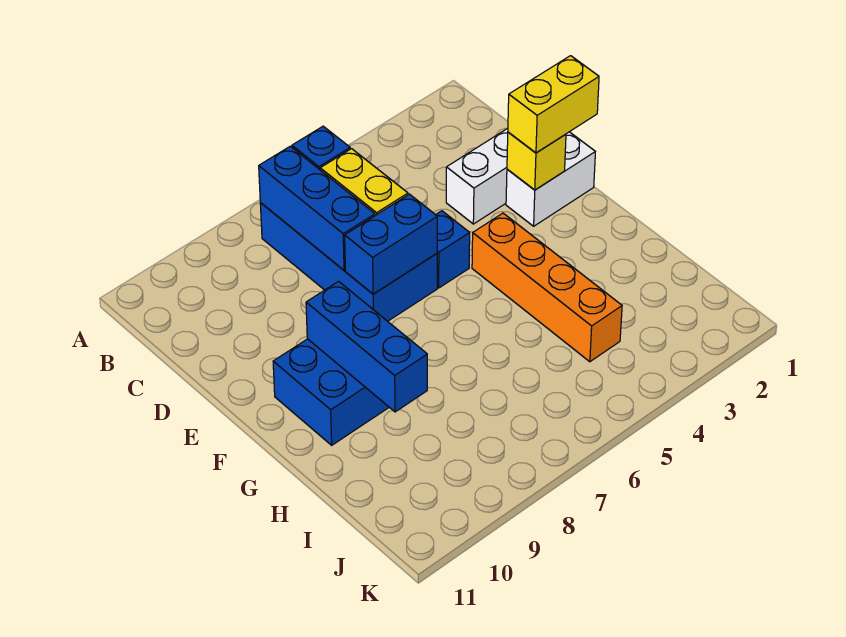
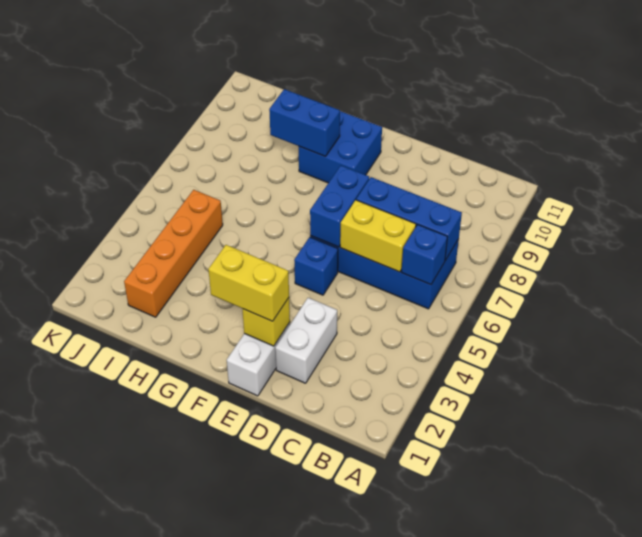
yellow brick E1:E2 level 3 -> yellow brick E2:F2 level 3
orange brick F4:I4 level 1 -> orange brick I2:I5 level 1
blue brick F9:H9 level 2 -> blue brick G9:H9 level 2

